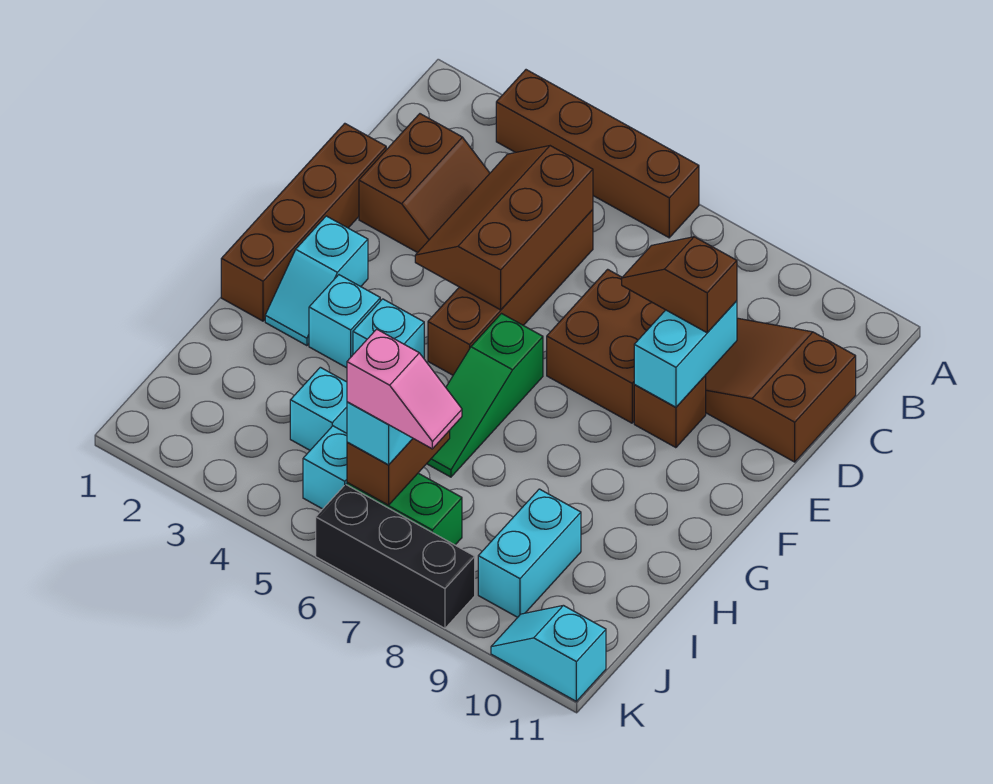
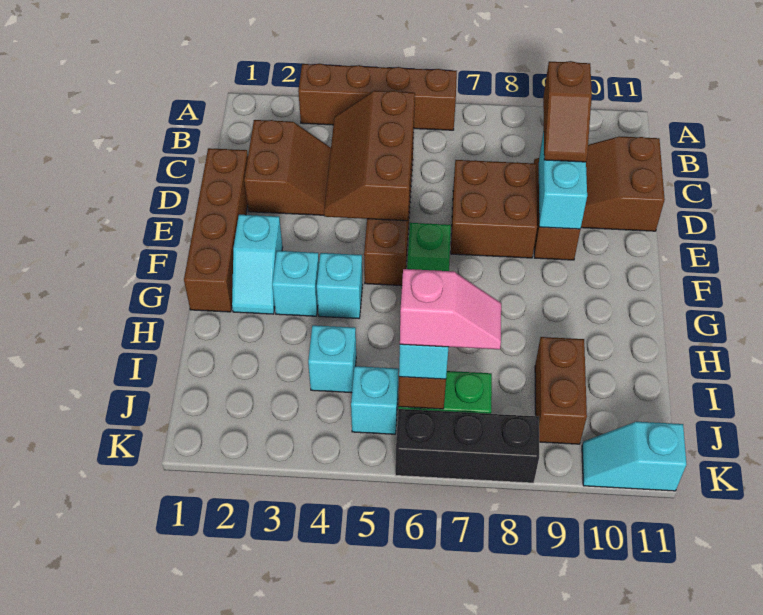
brown slope D8:D9 level 3 top 9 -> brown slope C9:D9 level 3 top C
cyan brick I9:J9 level 1 -> brown brick I9:J9 level 1

